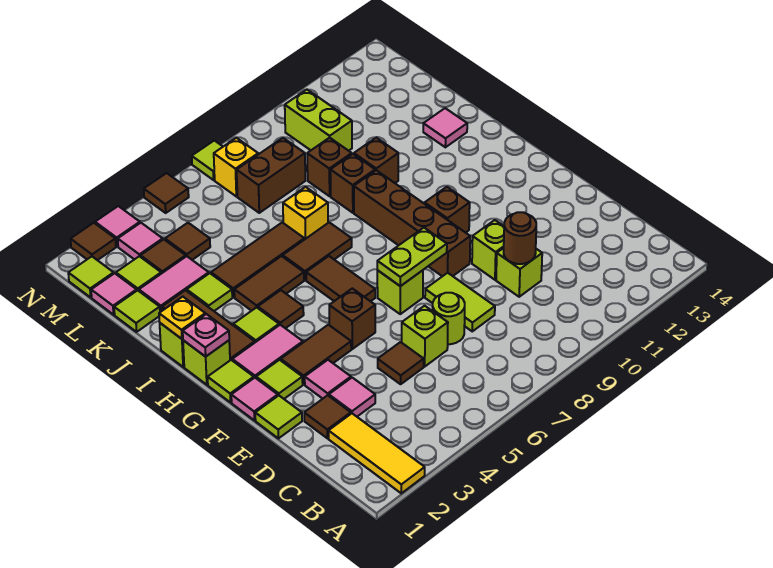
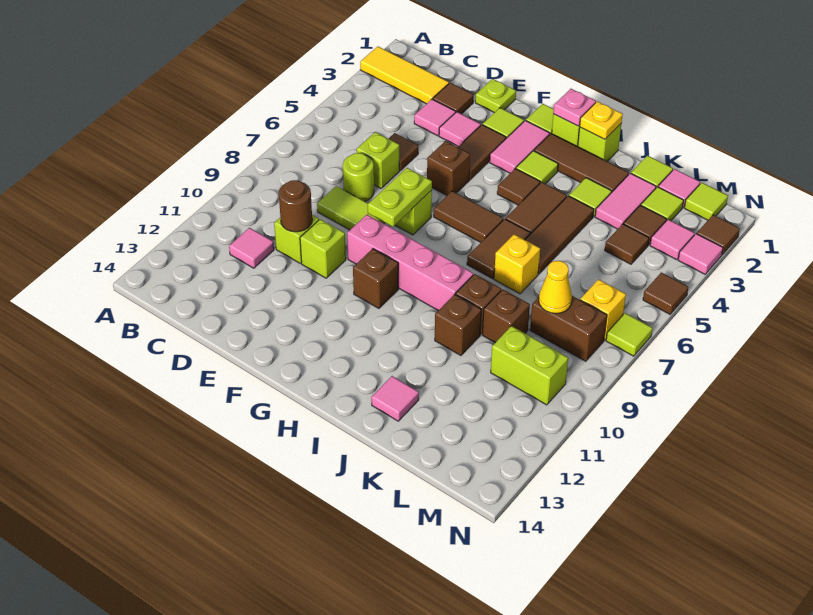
lime tile E1 level 1 -> lime plate E1 level 1
pink tile F1 level 1 -> pink tile C11 level 1
brown brick F9:I9 level 1 -> pink brick F9:I9 level 1
brown brick L7:L8 level 1 -> brown brick L8:M8 level 1
none -> yellow cone L8 level 2

